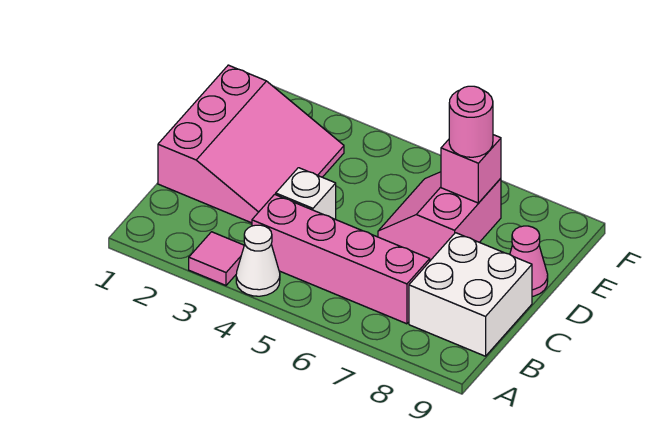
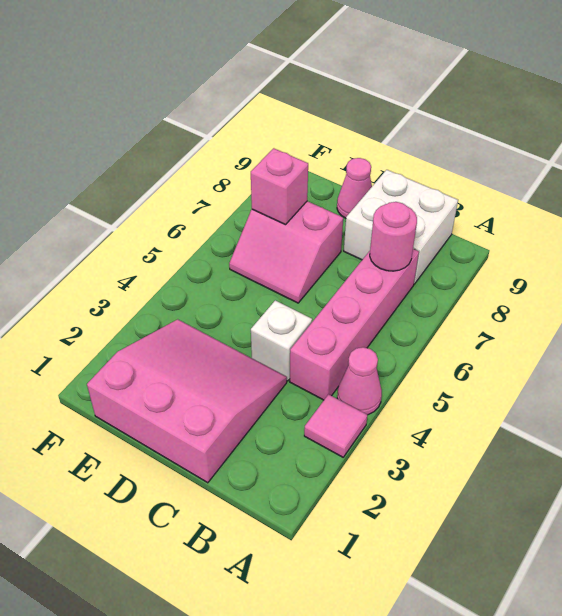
white cone A4 level 1 -> pink cone A4 level 1
pink round brick E7 level 3 -> pink round brick B7 level 2

